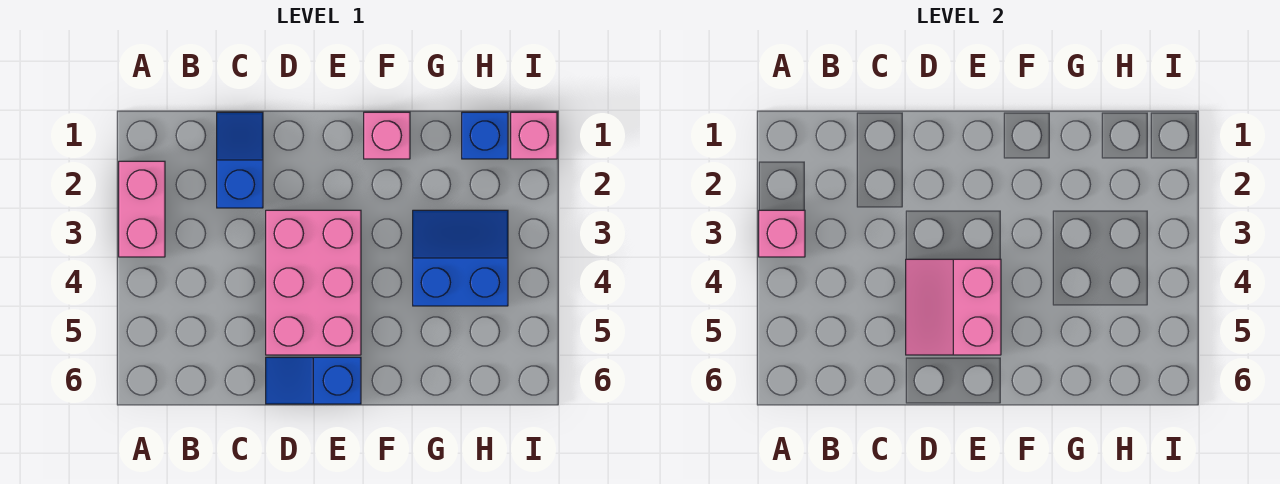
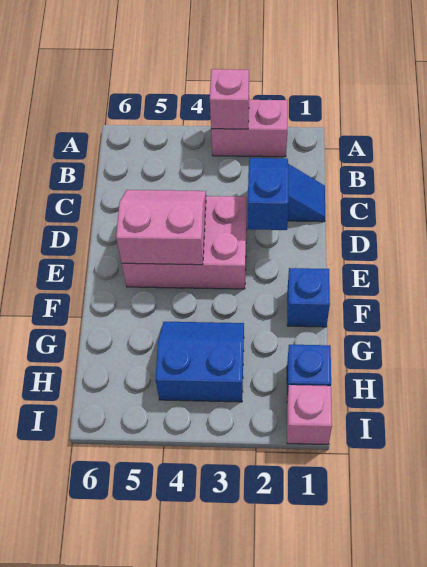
blue slope D6:E6 level 1 top E -> blue slope C2:D2 level 2 top D
pink brick F1 level 1 -> blue brick F1 level 1
blue slope G3:H4 level 1 top 4 -> blue slope G3:H4 level 1 top H

